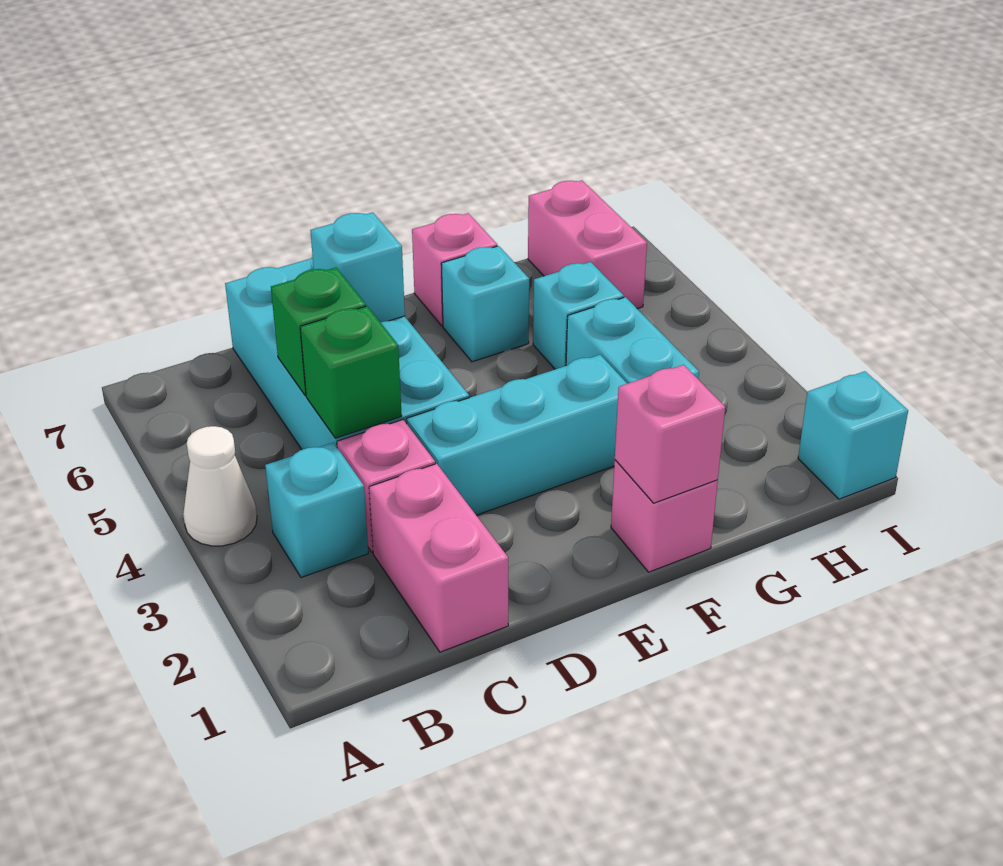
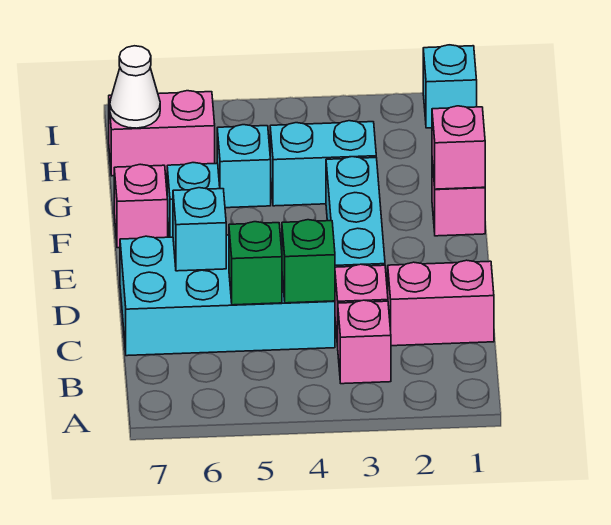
white cone A4 level 1 -> white cone H7 level 2
cyan brick B3 level 1 -> pink brick B3 level 1

